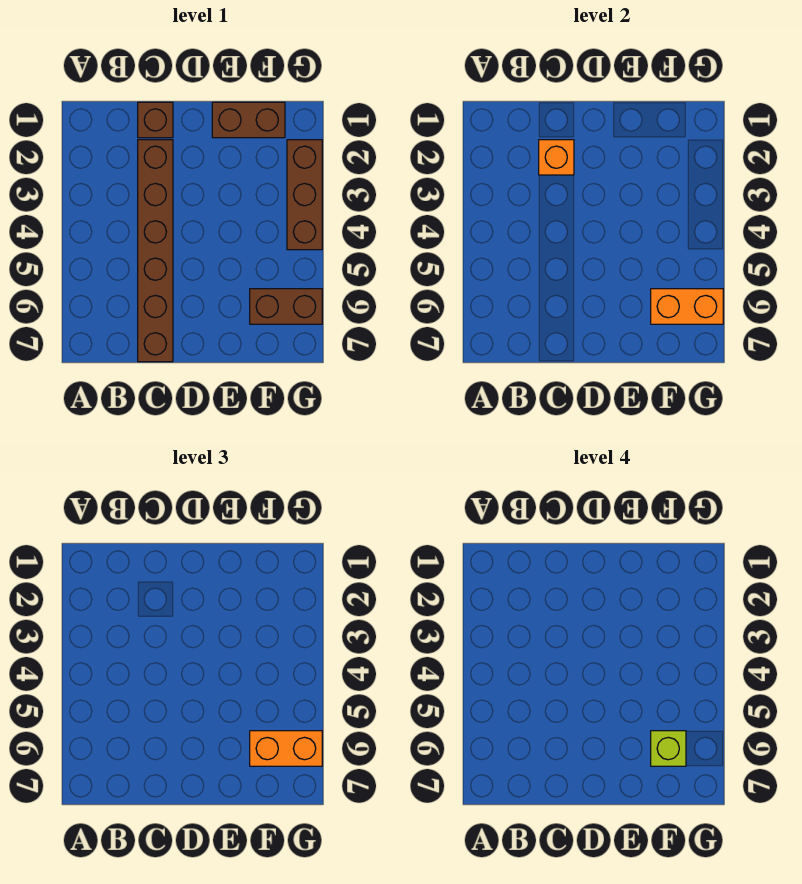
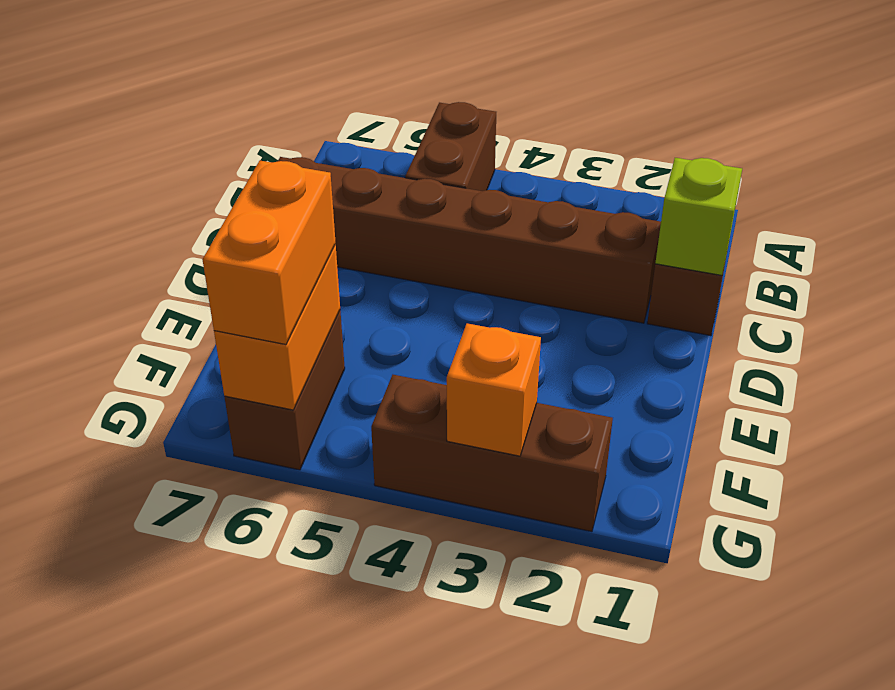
orange brick C2 level 2 -> orange brick G3 level 2
brown brick E1:F1 level 1 -> brown brick A5:B5 level 1
lime brick F6 level 4 -> lime brick C1 level 2

